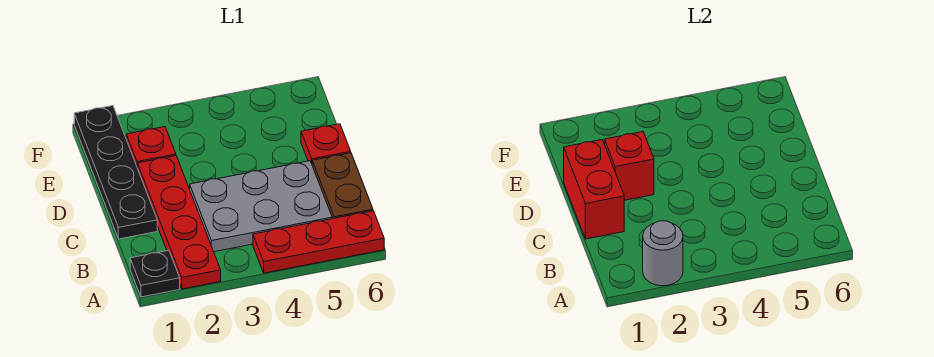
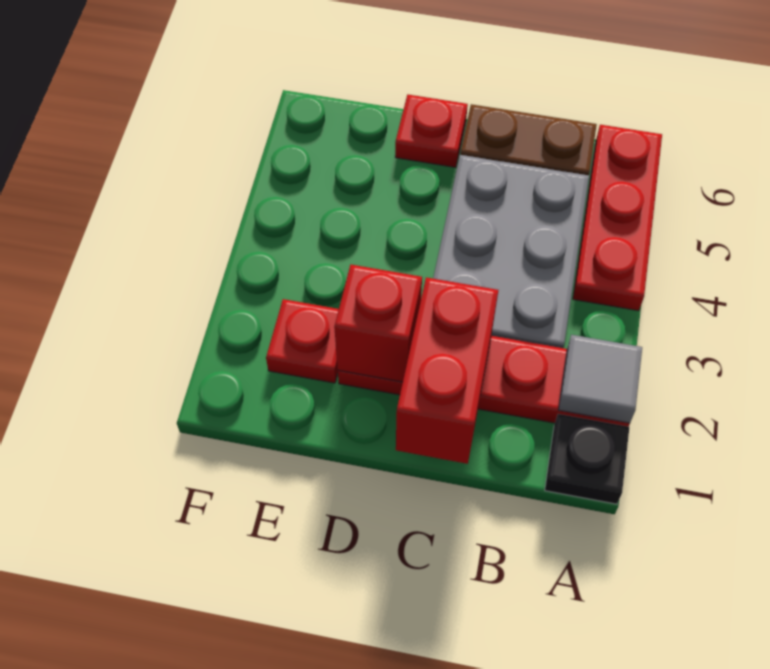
grey round brick A2 level 2 -> grey tile A2 level 2
black plate C1:F1 level 1 -> none
red brick C1:D1 level 2 -> red brick C1:C2 level 2

